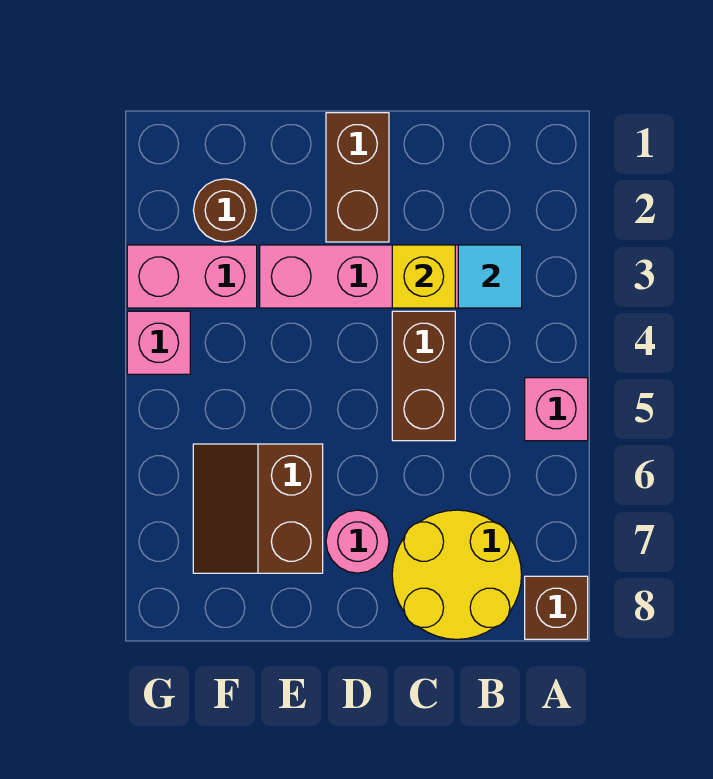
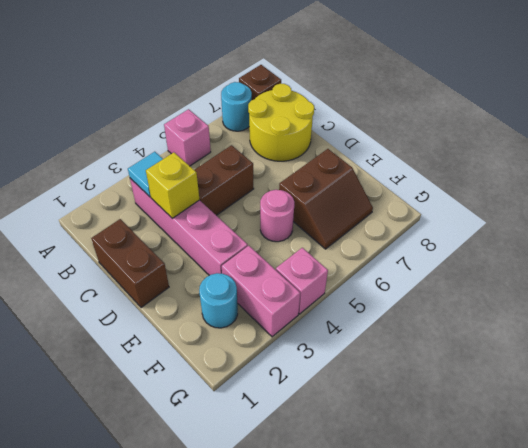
none -> cyan round brick A7 level 1
brown brick D1:D2 level 1 -> brown brick C1:D1 level 1
pink round brick D7 level 1 -> pink round brick E5 level 1
brown round brick F2 level 1 -> cyan round brick F2 level 1

